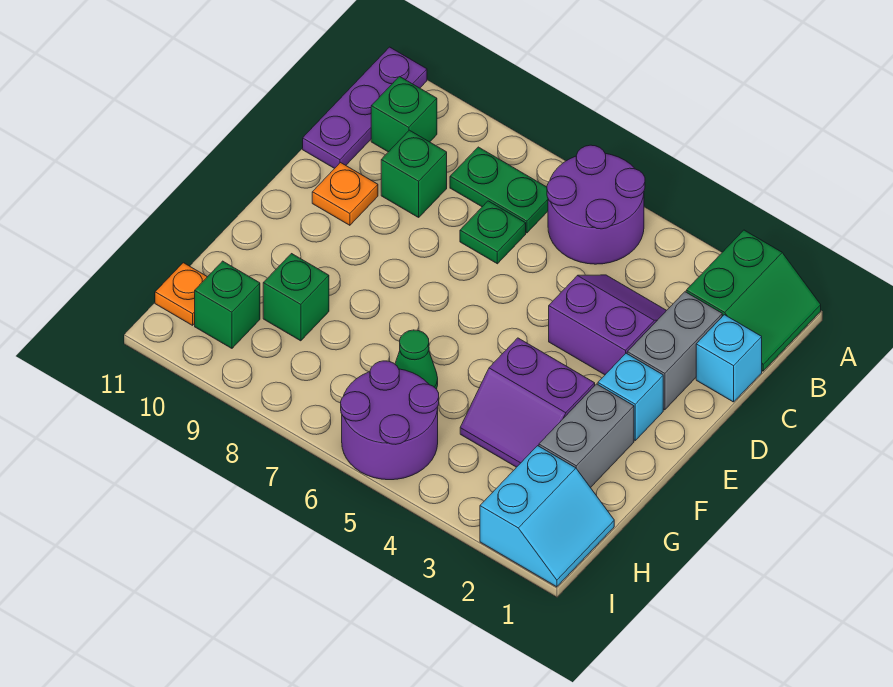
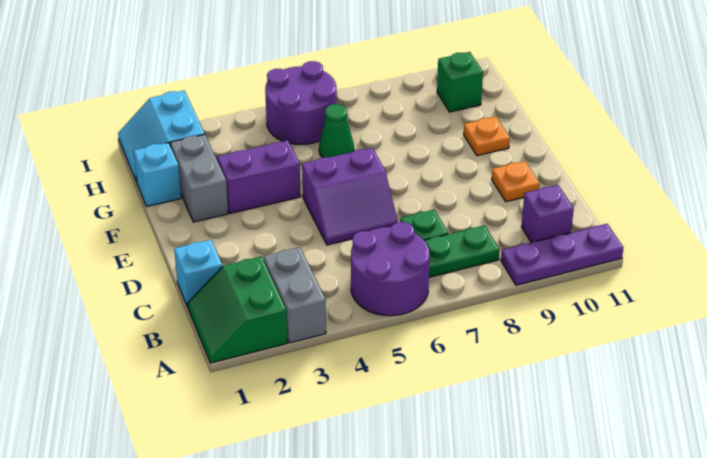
purple plate A11:C11 level 1 -> purple plate A9:A11 level 1
green brick B10 level 1 -> purple brick B10 level 1
grey brick C2:D2 level 1 -> grey brick A3:B3 level 1
purple slope C3:D4 level 1 top D -> purple slope D5:E6 level 1 top E
green brick C9 level 1 -> none
cyan brick E2 level 1 -> cyan brick G1 level 1
green brick G9 level 1 -> none
orange plate H11 level 1 -> orange plate F10 level 1

